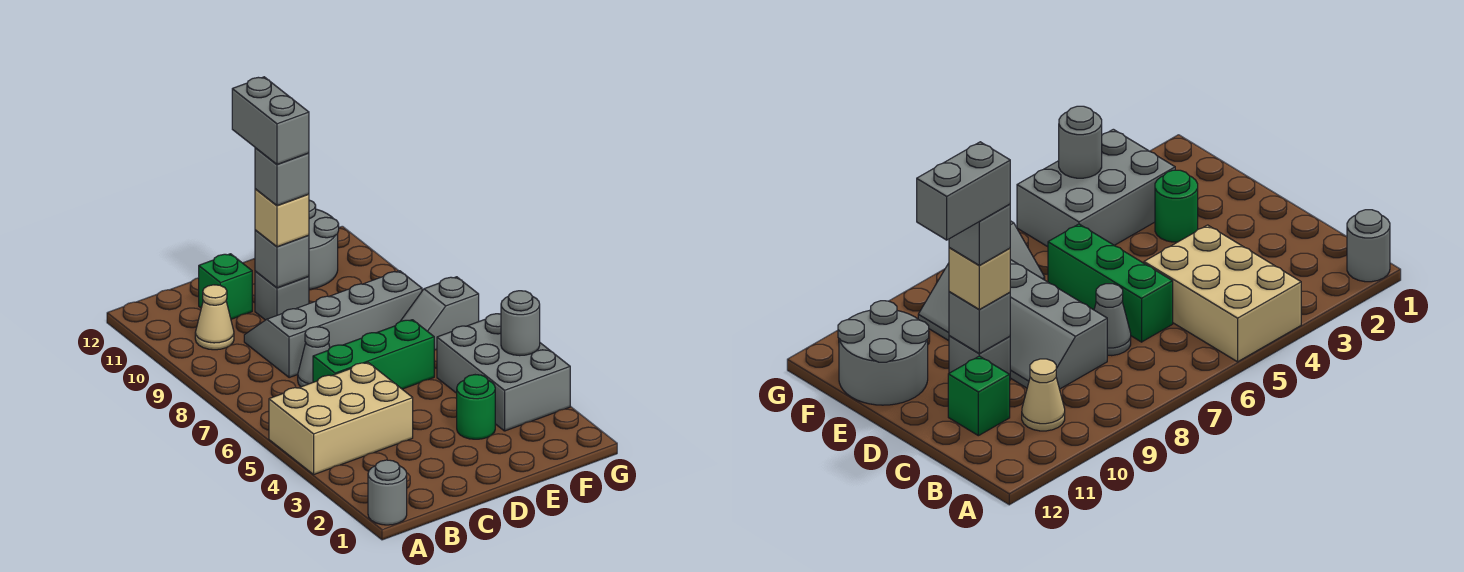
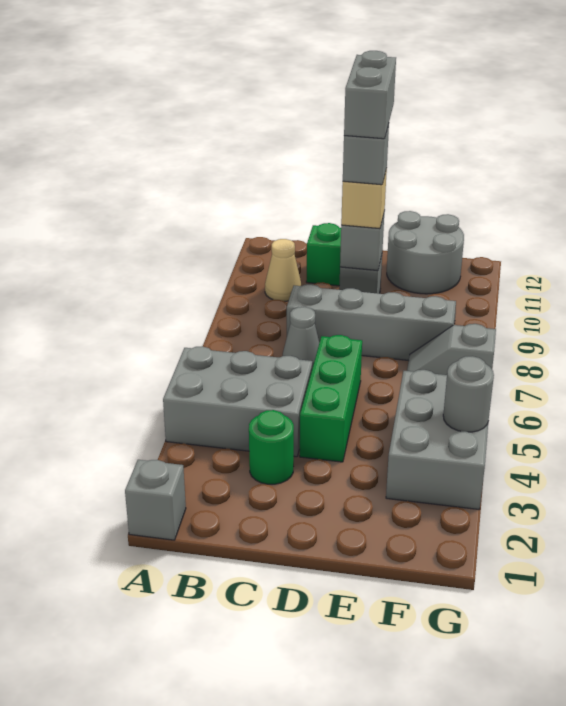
grey round brick A1 level 1 -> grey brick A1 level 1
tan brick A4:C5 level 1 -> grey brick A4:C5 level 1
green brick C6:E6 level 1 -> green brick D4:D6 level 1
green round brick E3 level 1 -> green round brick C3 level 1

